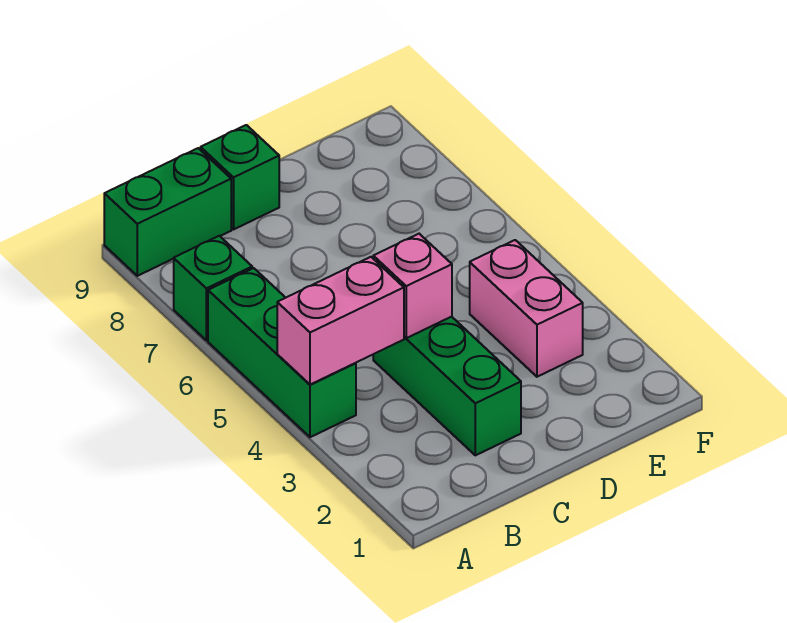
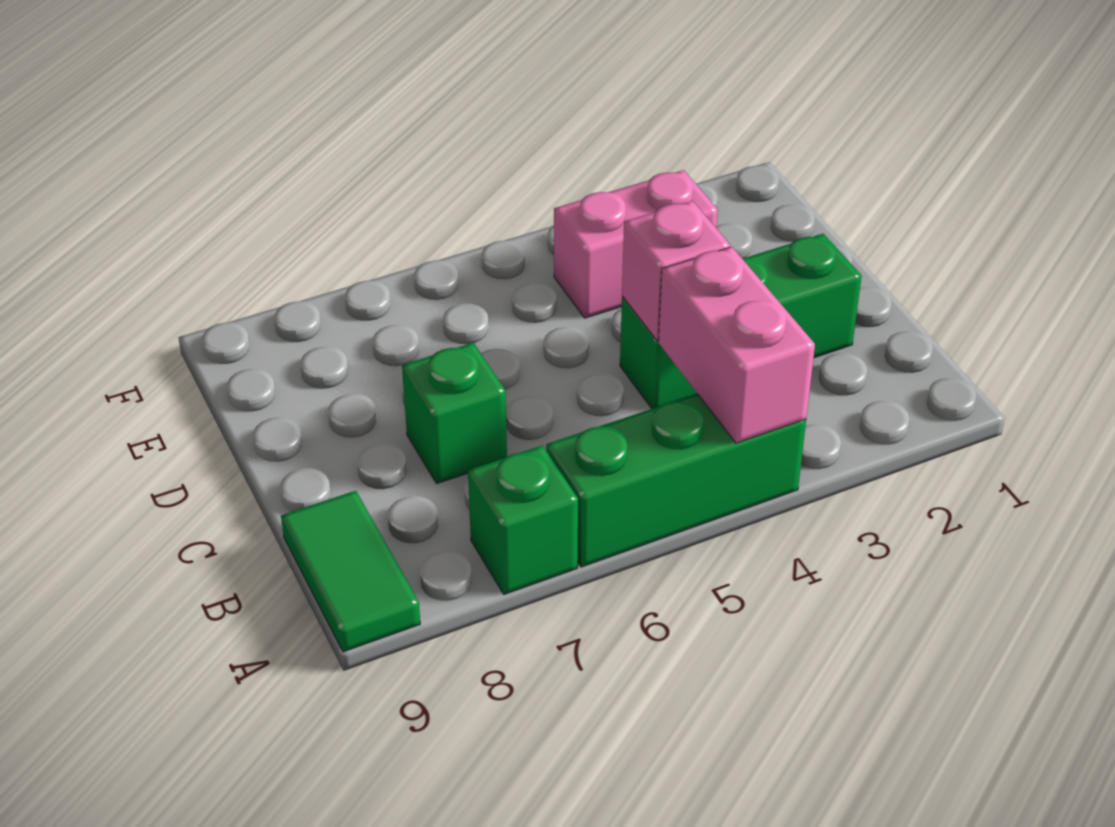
green brick A9:B9 level 1 -> green tile A9:B9 level 1
green brick C9 level 1 -> green brick C7 level 1

